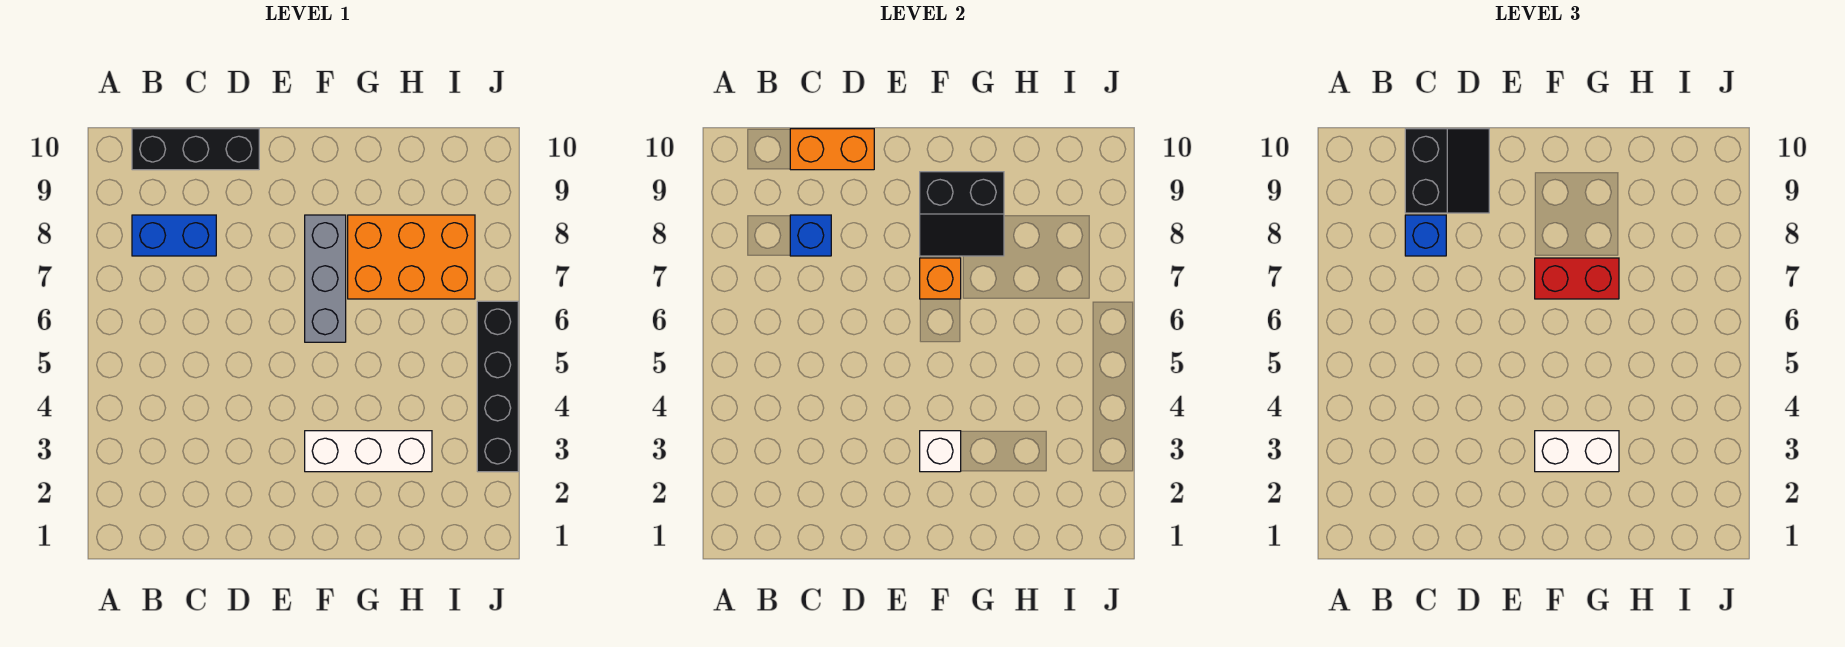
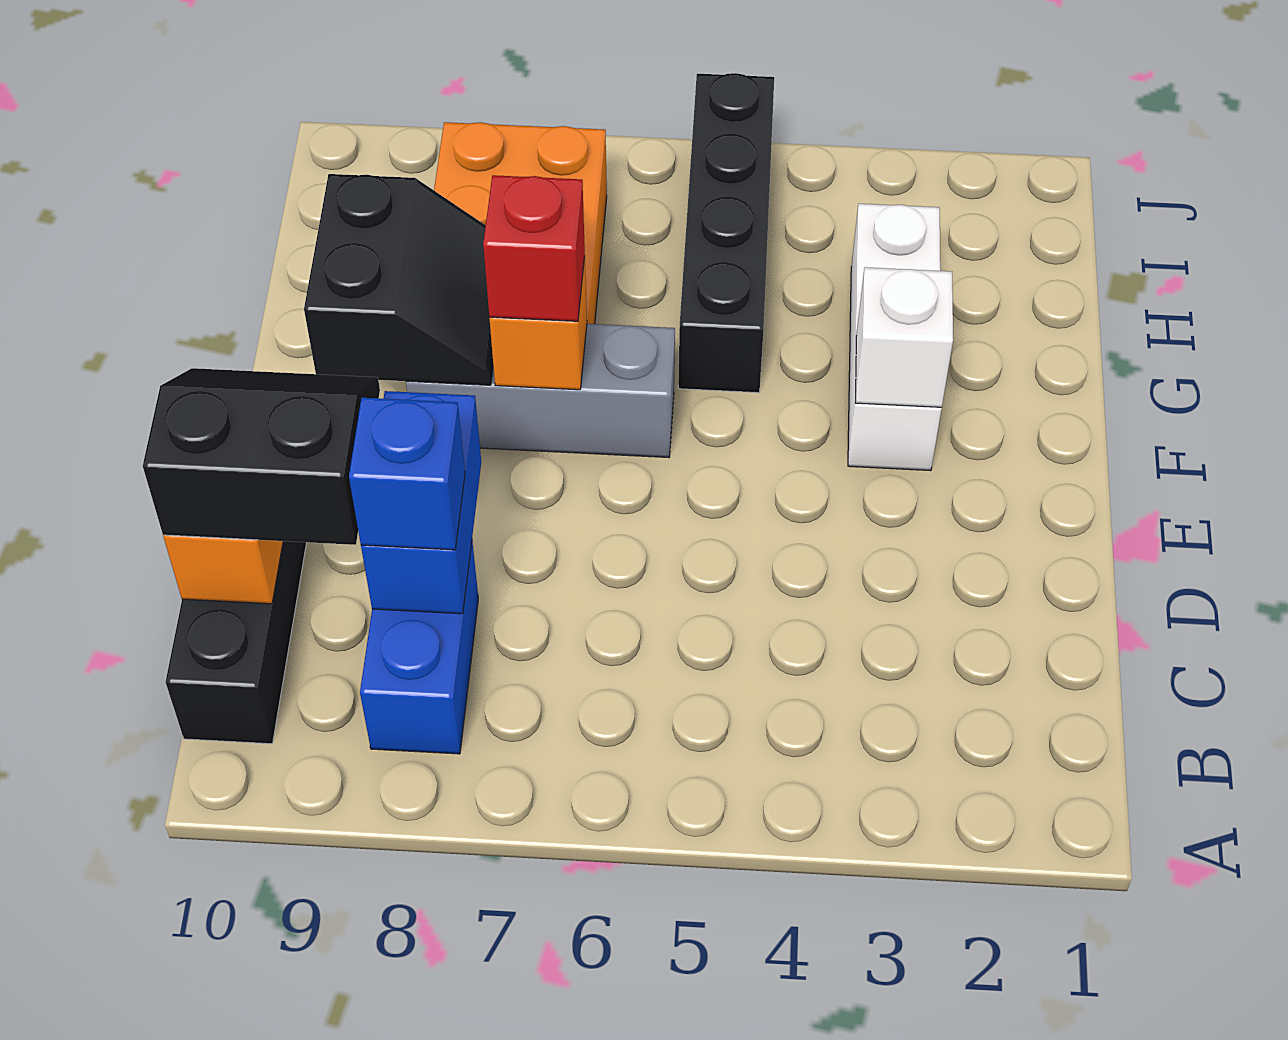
blue brick C8 level 2 -> blue brick C8:D8 level 2
white brick F3:G3 level 3 -> none
red brick F7:G7 level 3 -> red brick F7 level 3
black brick J3:J6 level 1 -> black brick G5:J5 level 1

